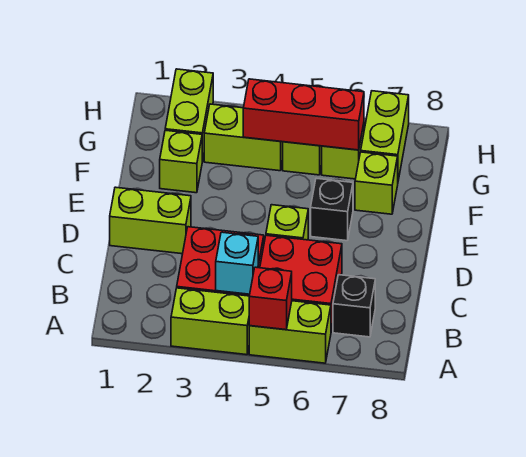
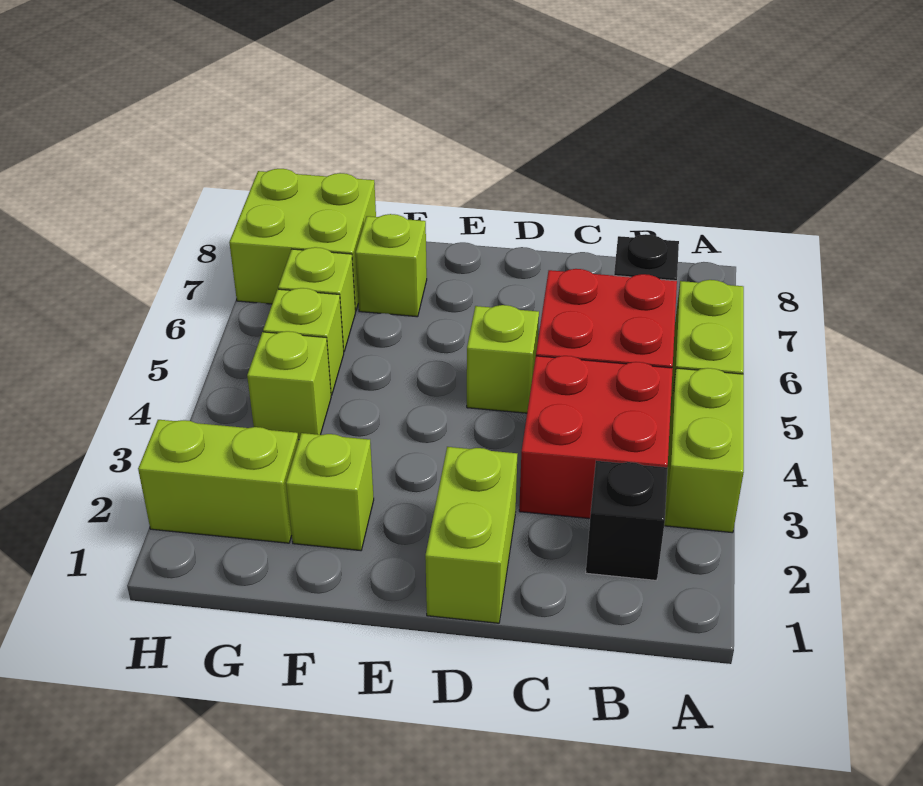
red brick A5 level 2 -> none
cyan brick B4 level 2 -> none
black brick E6 level 1 -> black brick B2 level 1
lime brick G3:G4 level 1 -> lime brick G4 level 1
red brick G4:G6 level 2 -> none
lime brick G7:H7 level 1 -> lime brick G7:H8 level 1

